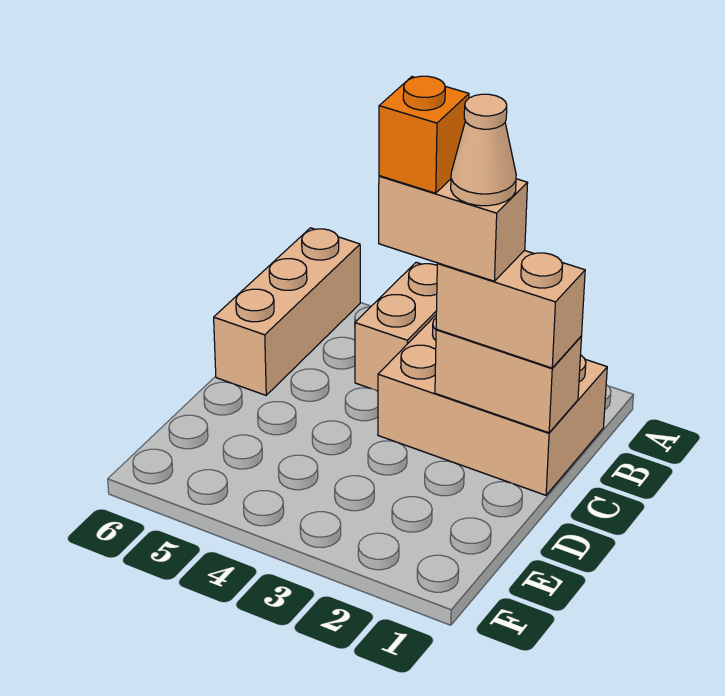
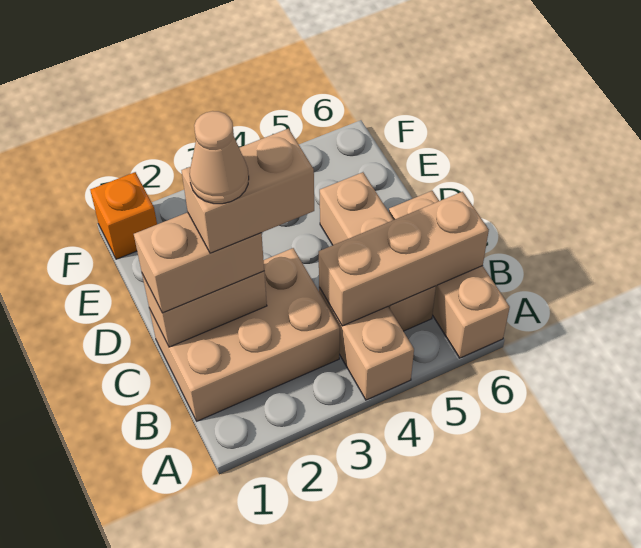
none -> tan brick B4:B6 level 2
none -> tan brick B5:D5 level 1
orange brick C3 level 5 -> orange brick F1 level 1

